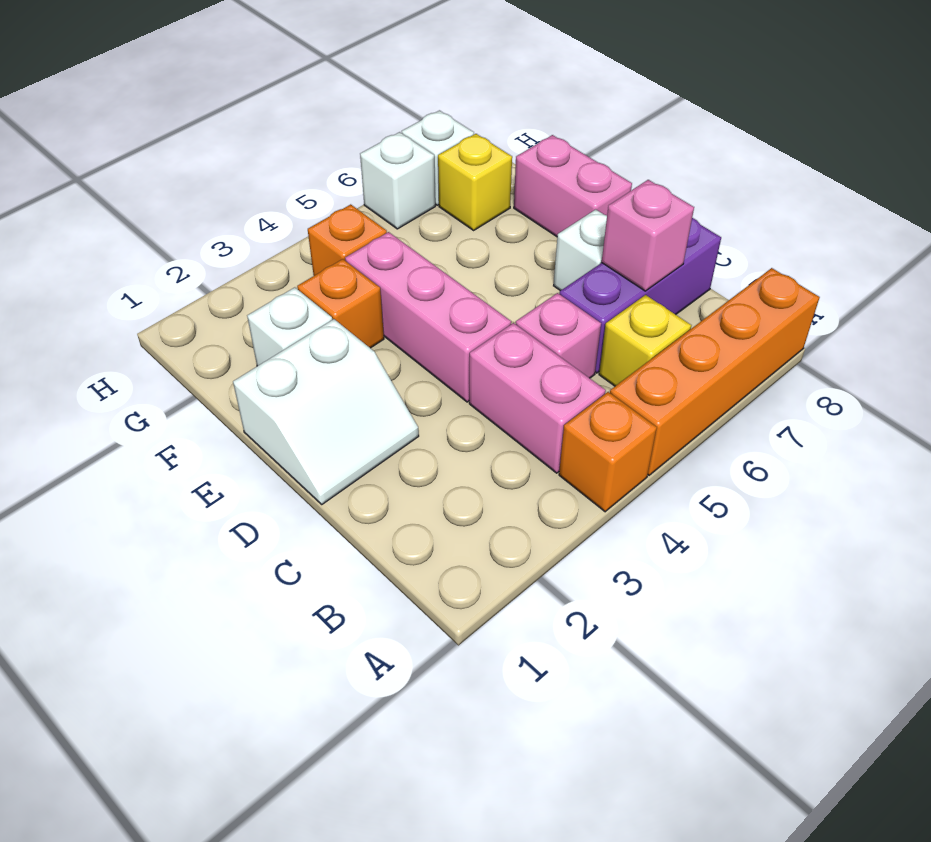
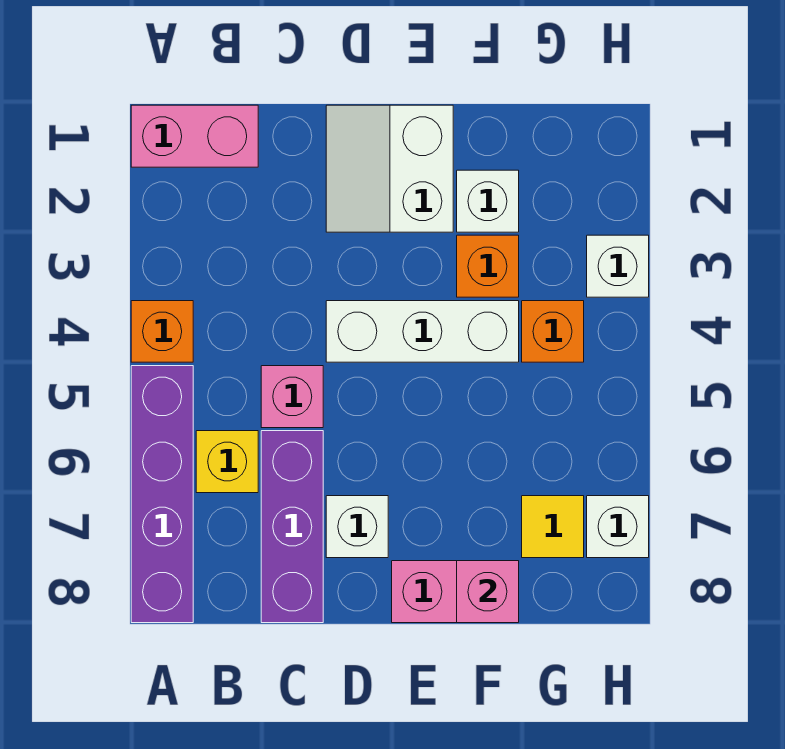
orange brick A5:A8 level 1 -> purple brick A5:A8 level 1
pink brick B4:C4 level 1 -> pink brick A1:B1 level 1
pink brick C7 level 2 -> pink brick F8 level 2
pink brick D4:F4 level 1 -> white brick D4:F4 level 1
yellow brick G7 level 1 -> yellow tile G7 level 1
white brick H6 level 1 -> white brick H3 level 1

